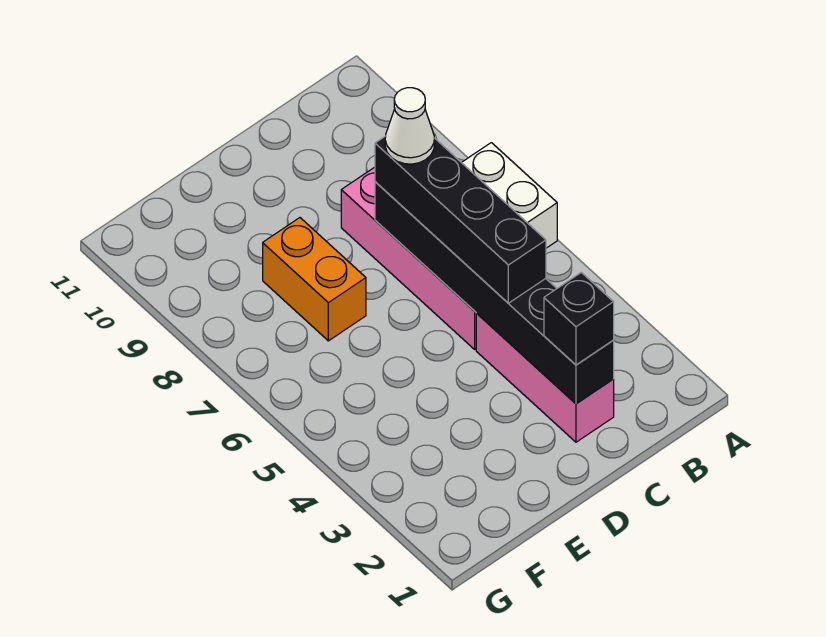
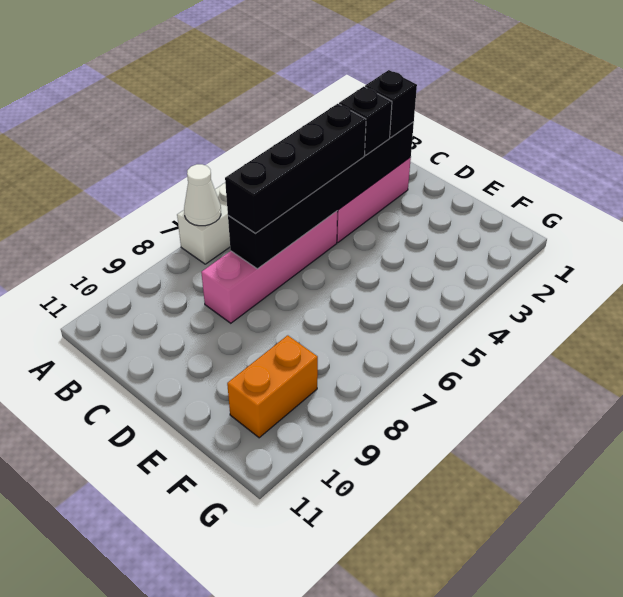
none -> black brick C3 level 3
white cone C7 level 4 -> white cone A7 level 2
orange brick E7:E8 level 1 -> orange brick F9:F10 level 1

